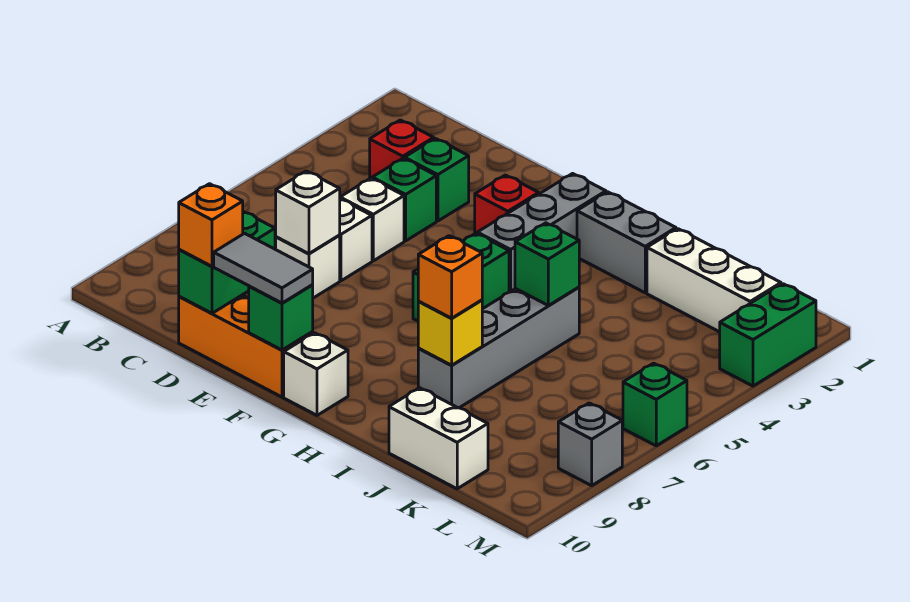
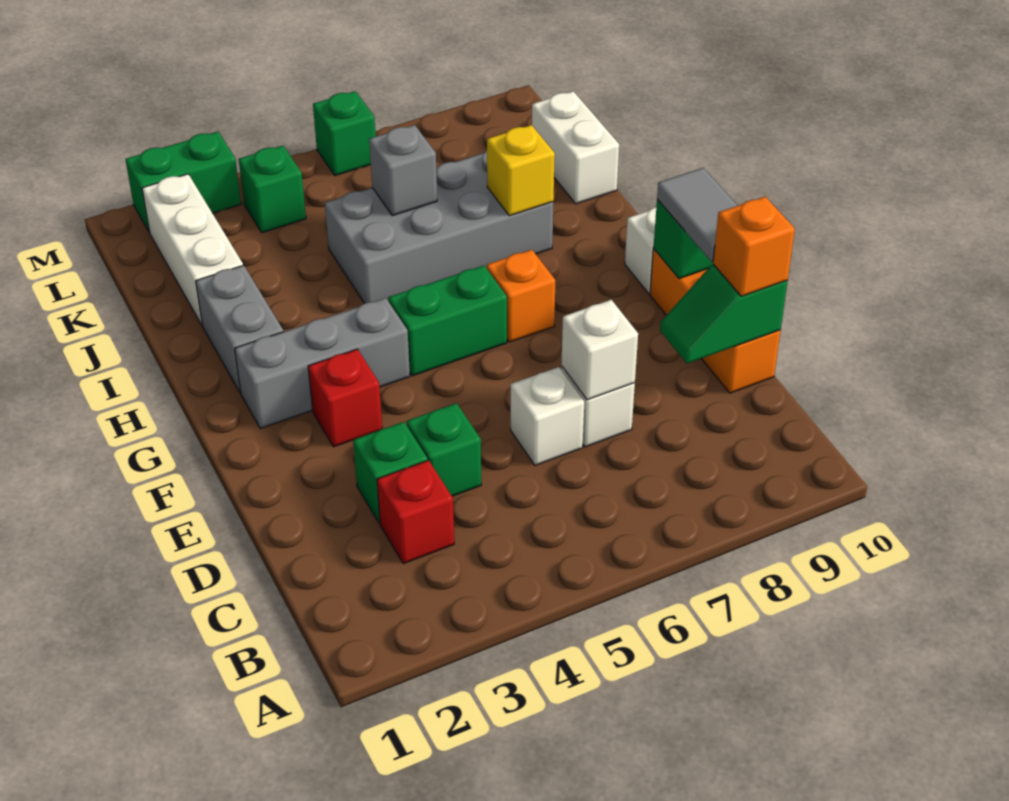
white brick D5 level 1 -> none
green brick D9:D10 level 2 -> green slope D9:D10 level 2 top 10
grey brick I5:I8 level 1 -> grey brick I5:J8 level 1
green brick I5 level 2 -> green brick L4 level 1
orange brick I8 level 3 -> orange brick G7 level 1
grey brick M8 level 1 -> grey brick J6 level 2

